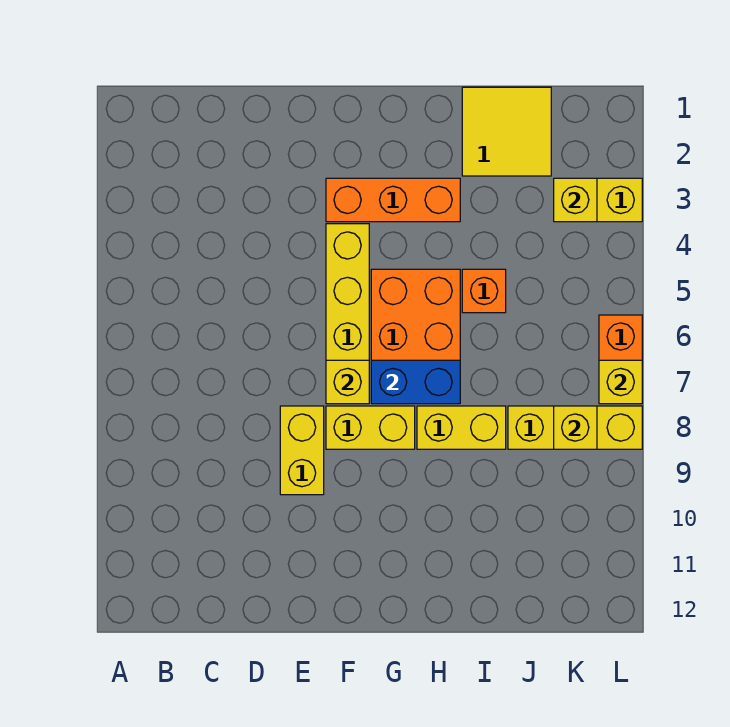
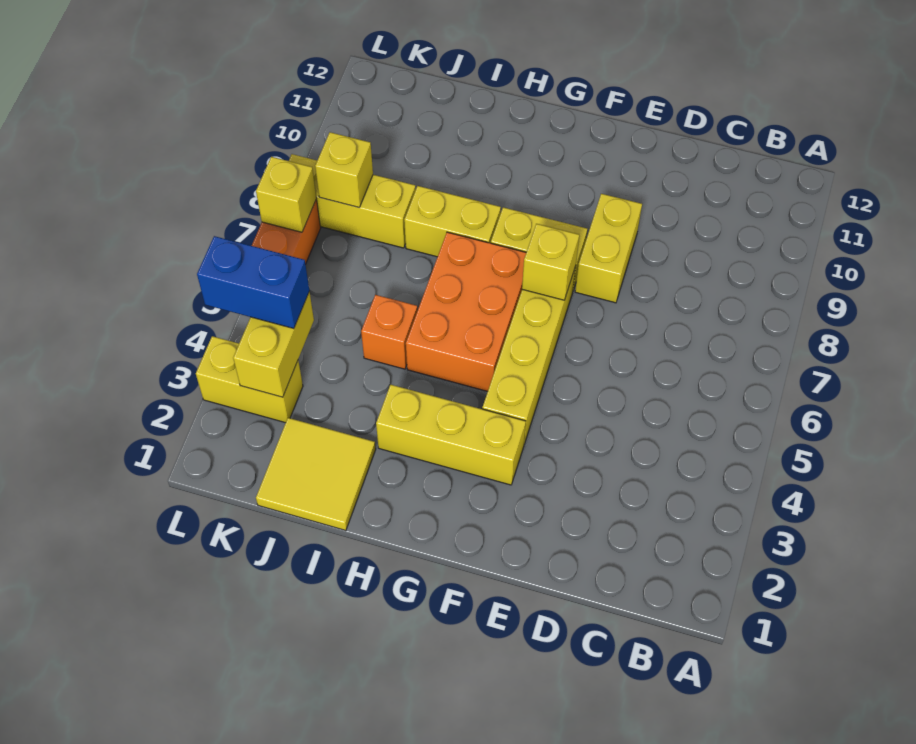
orange brick F3:H3 level 1 -> yellow brick F3:H3 level 1
blue brick G7:H7 level 2 -> blue brick K4:L4 level 3
yellow brick K3 level 2 -> yellow brick K3:K4 level 2

